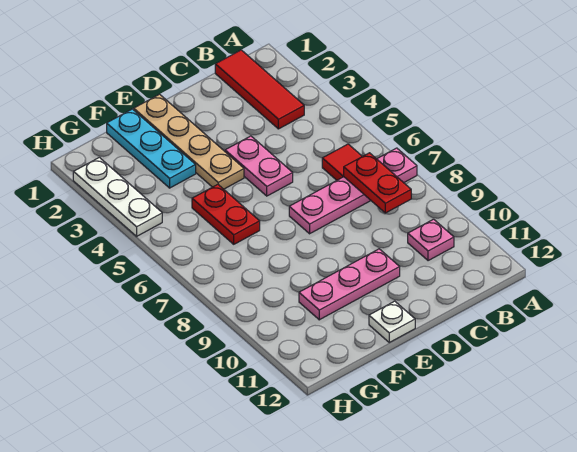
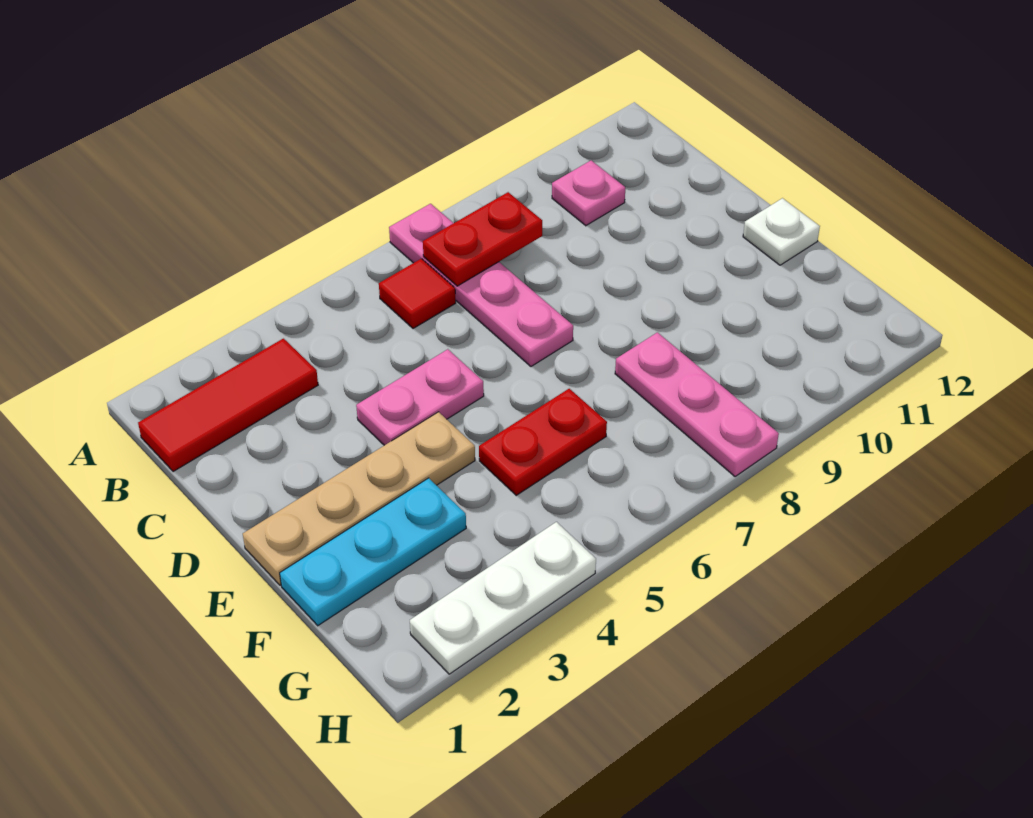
pink plate D10:F10 level 1 -> pink plate F8:H8 level 1

